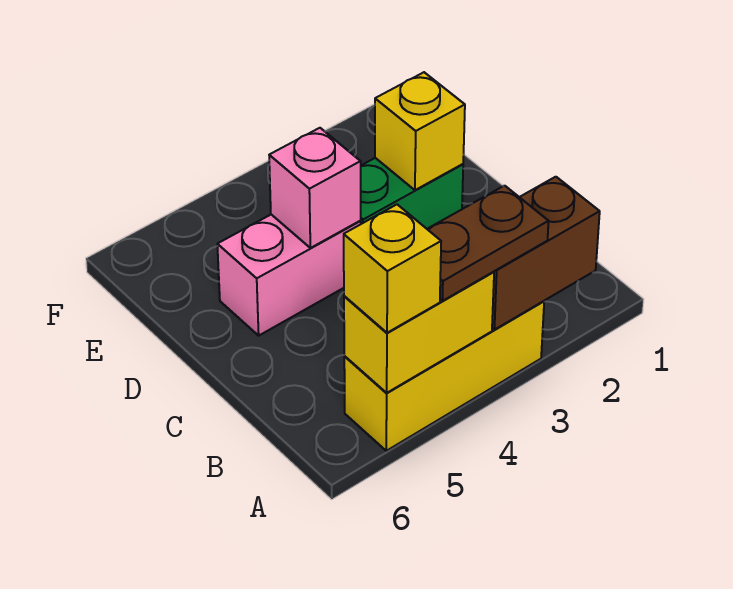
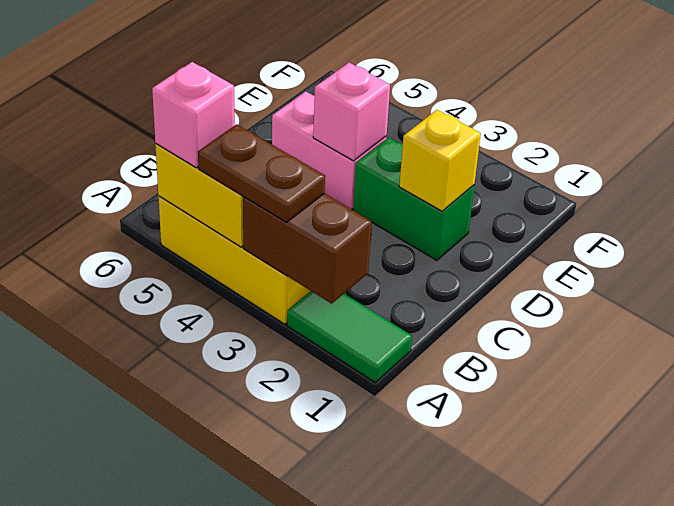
none -> green tile A1:A2 level 1
yellow brick A5 level 3 -> pink brick A5 level 3

